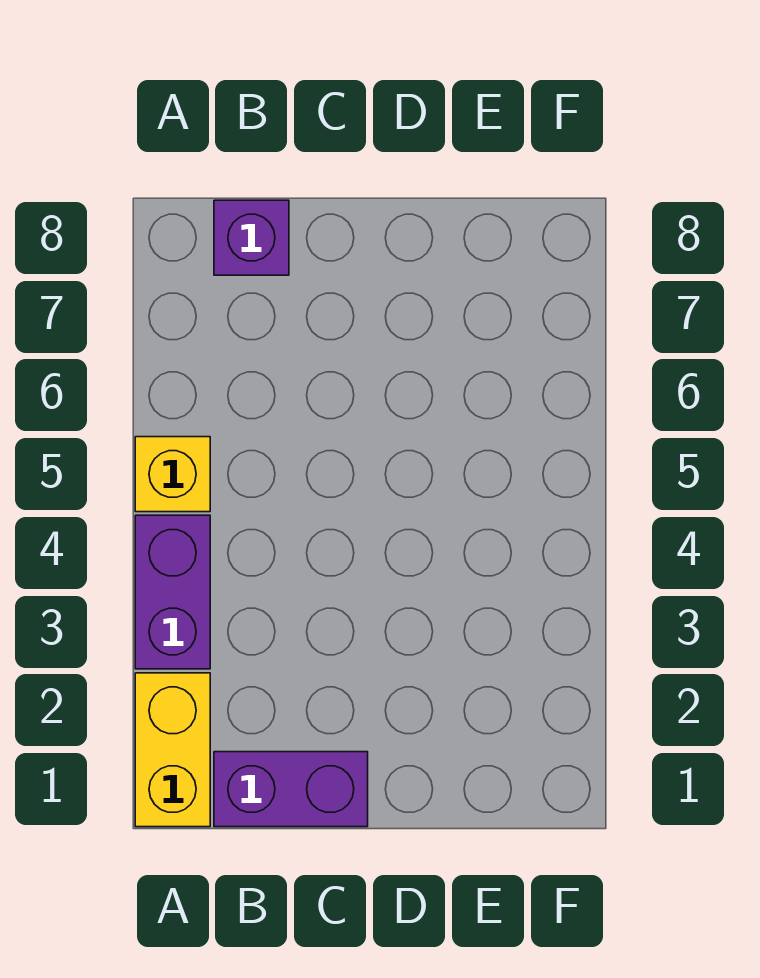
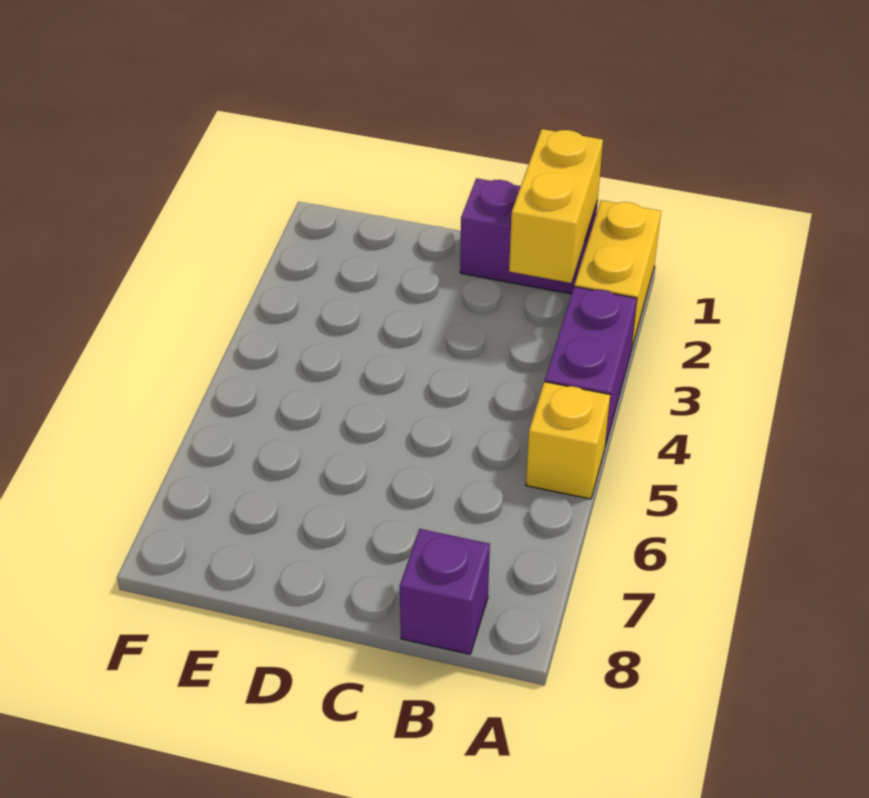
none -> yellow brick B1:B2 level 2

